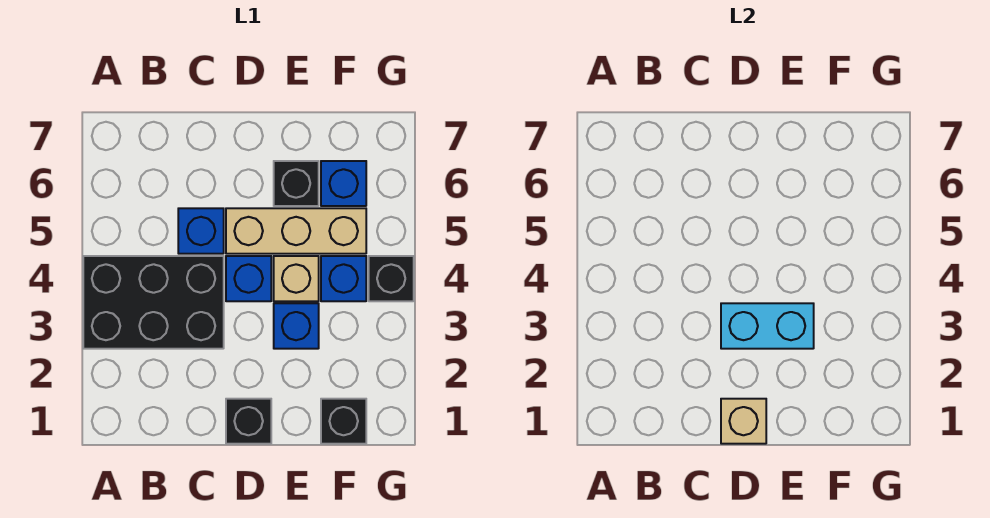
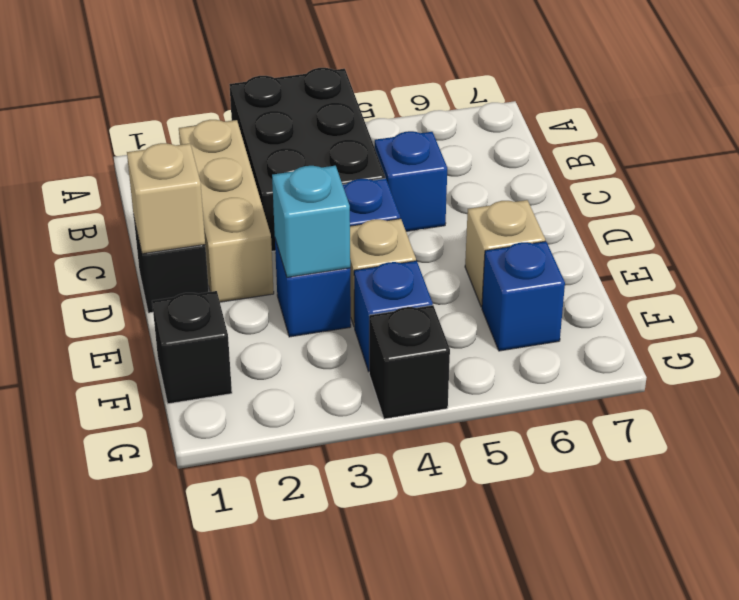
cyan brick D3:E3 level 2 -> cyan brick E3 level 2
tan brick D5:F5 level 1 -> tan brick B2:D2 level 1
black brick E6 level 1 -> tan brick E6 level 1

